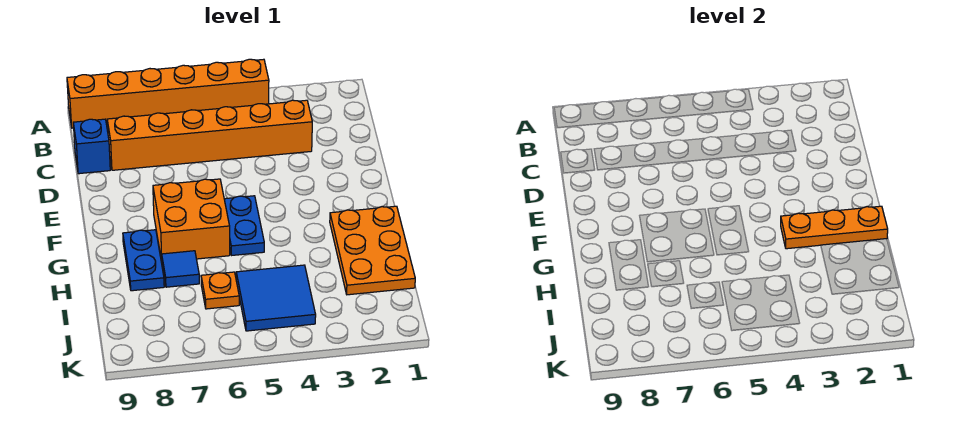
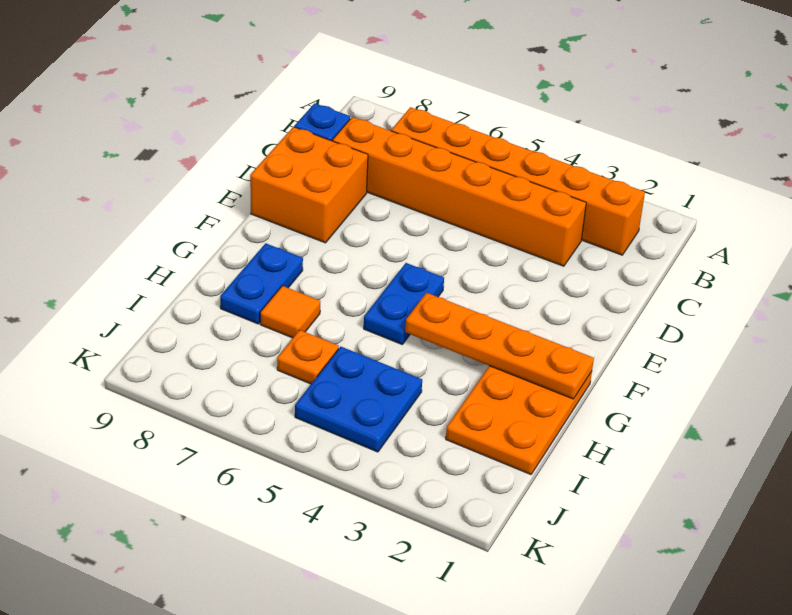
orange brick A4:A9 level 1 -> orange brick B2:B7 level 1
orange brick F6:G7 level 1 -> orange brick D8:E9 level 1
orange plate G1:G3 level 2 -> orange plate G1:G4 level 2
blue tile H7 level 1 -> orange tile H7 level 1
blue tile I4:J5 level 1 -> blue plate I4:J5 level 1

